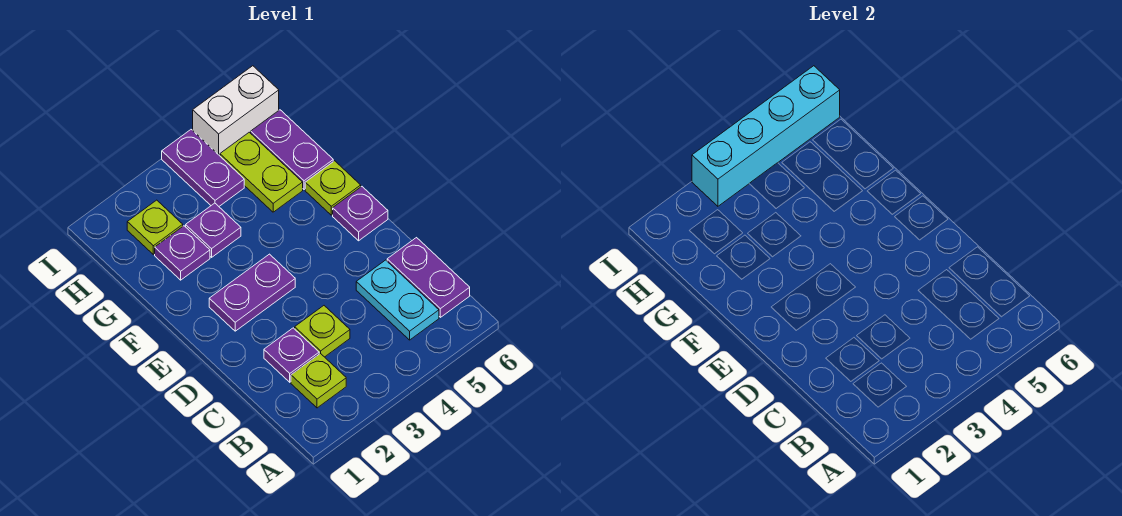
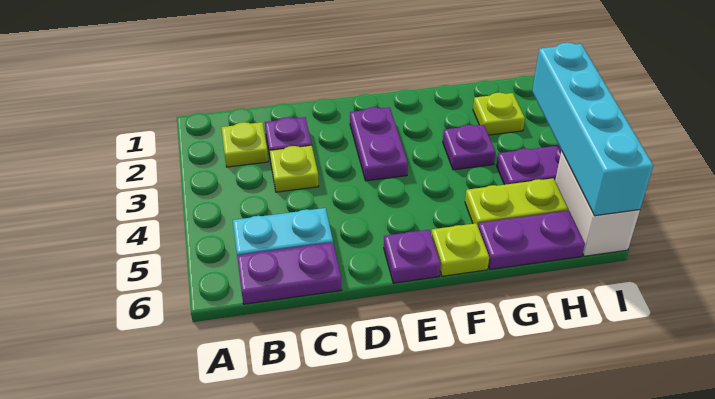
purple plate G2 level 1 -> none

